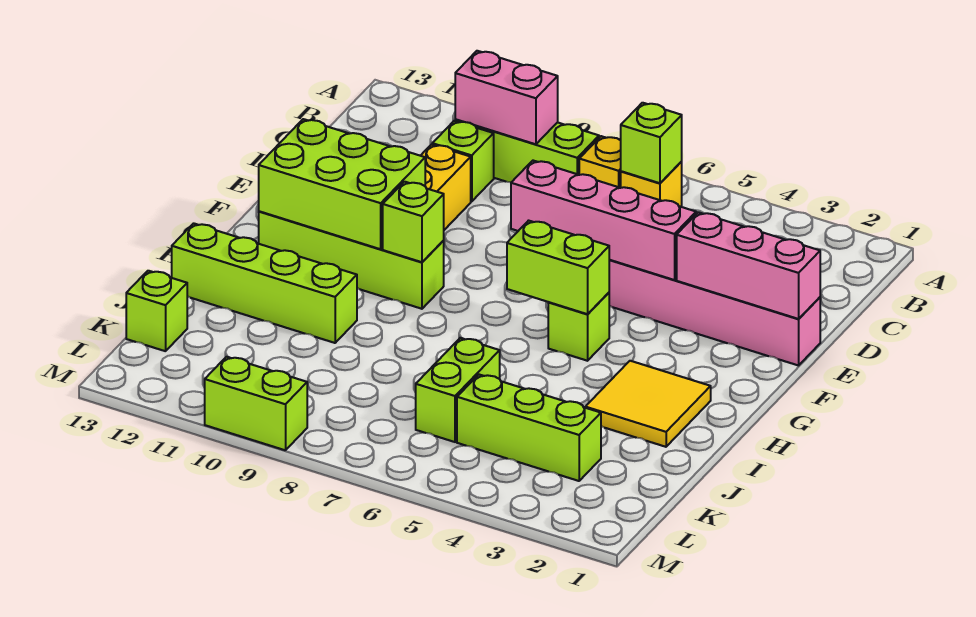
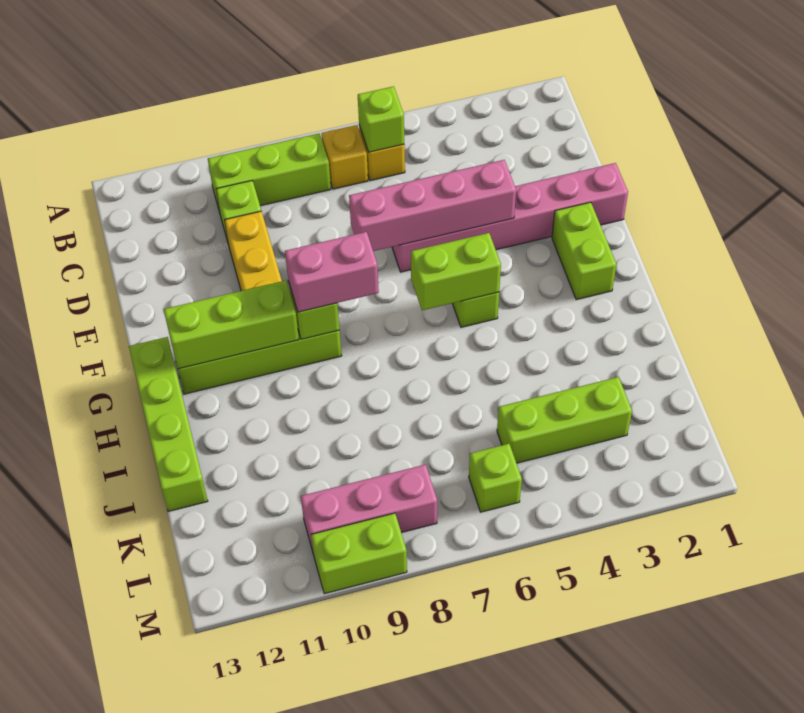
pink brick B9:B10 level 2 -> pink brick G8:G9 level 3
pink brick E1:E3 level 2 -> pink brick L8:L10 level 1
lime brick F10:G12 level 2 -> lime brick G10:G12 level 2
yellow tile H2:I3 level 1 -> none
lime brick I10:I13 level 1 -> lime brick G13:J13 level 1
lime brick J6:K6 level 1 -> lime brick F2:G2 level 1
lime brick K13 level 1 -> lime brick L6 level 1

